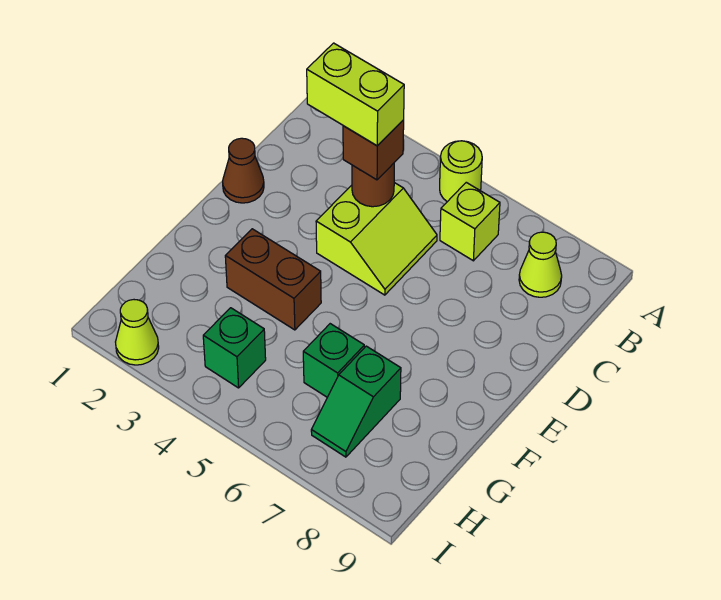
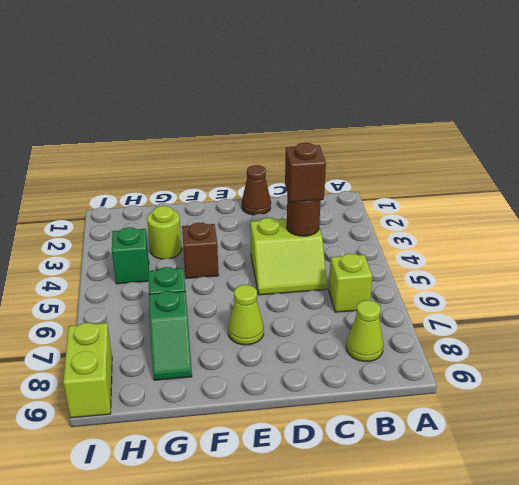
lime round brick A5 level 1 -> lime round brick G3 level 1
lime brick C3:C4 level 4 -> lime brick I8:I9 level 1
brown brick F3:F4 level 1 -> brown brick F4 level 1
green slope G7:H7 level 1 top G -> green slope G7:G8 level 1 top 7
lime cone I2 level 1 -> lime cone E7 level 1

